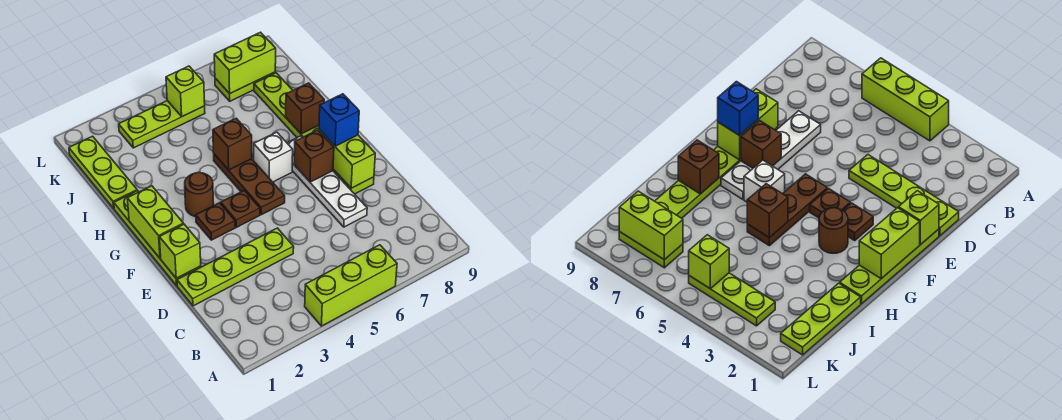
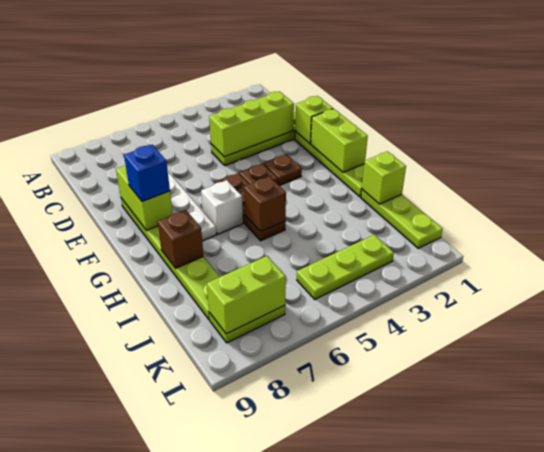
lime brick A4:A6 level 1 -> lime brick D2:D4 level 2
brown brick F7 level 2 -> none
brown round brick G3 level 1 -> none
lime brick K5 level 2 -> lime brick I1 level 2

